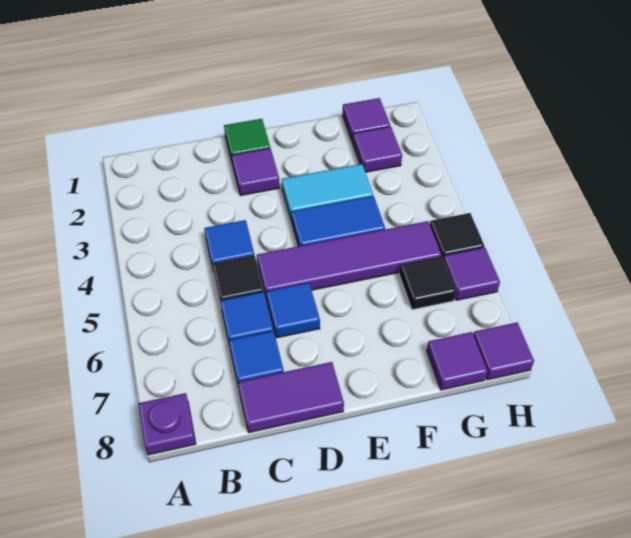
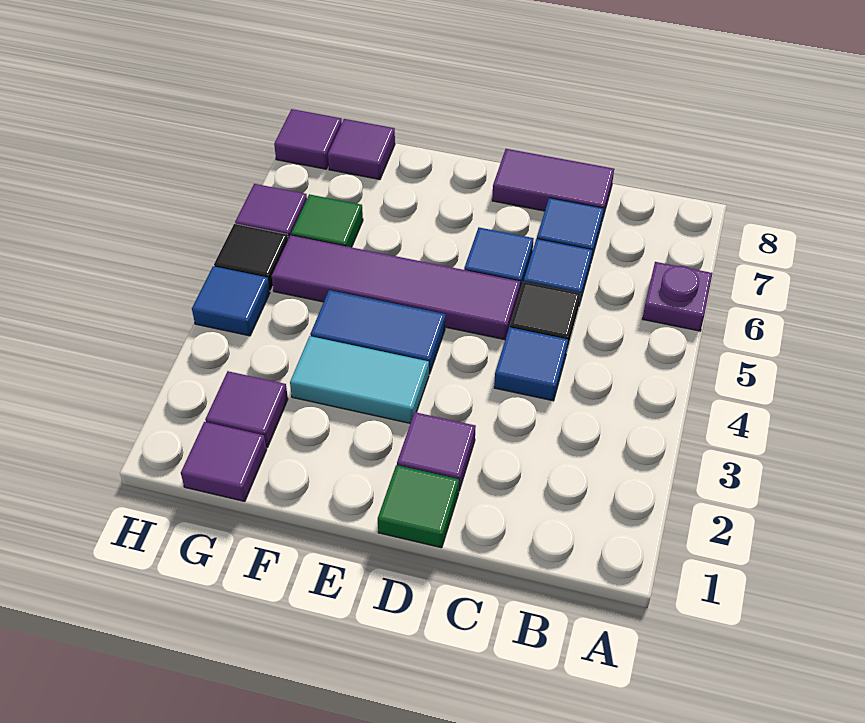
purple plate A8 level 1 -> purple plate A6 level 1
black tile G6 level 1 -> green tile G6 level 1
none -> blue tile H4 level 1

